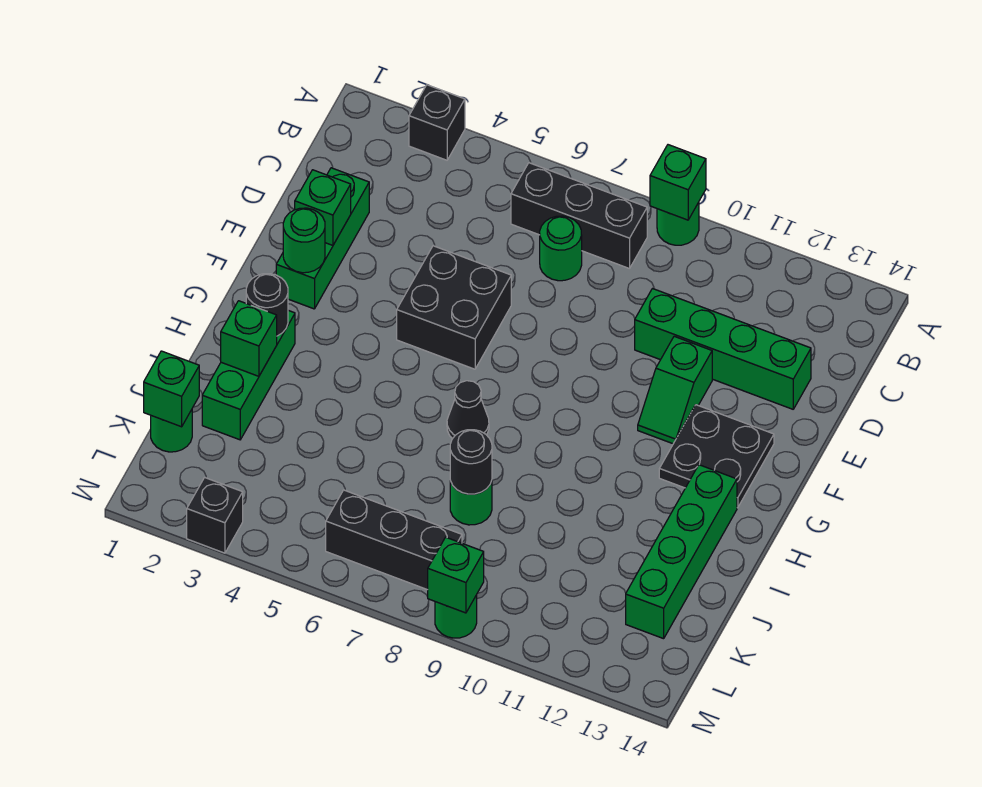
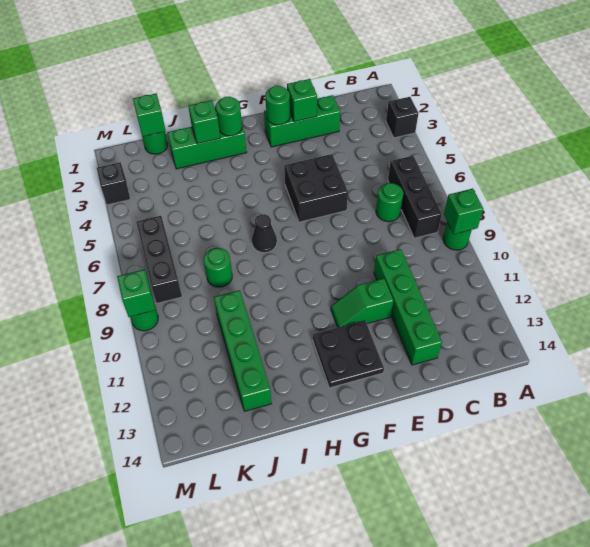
black round brick H2 level 2 -> green round brick H2 level 2
green brick H13:K13 level 1 -> green brick J10:J13 level 1
black round brick J8 level 2 -> none

